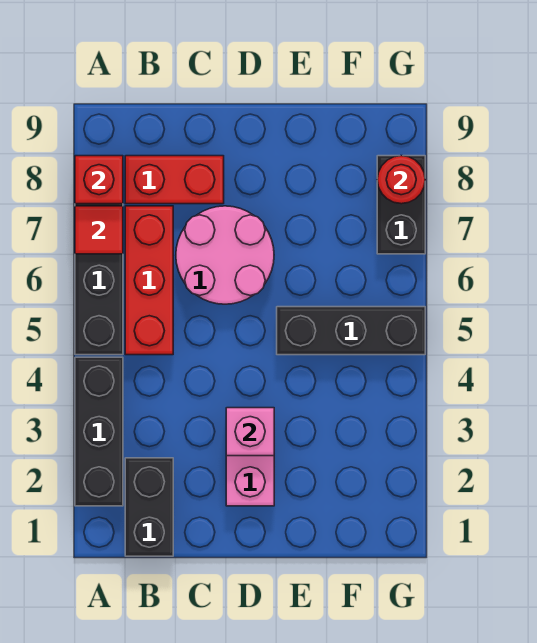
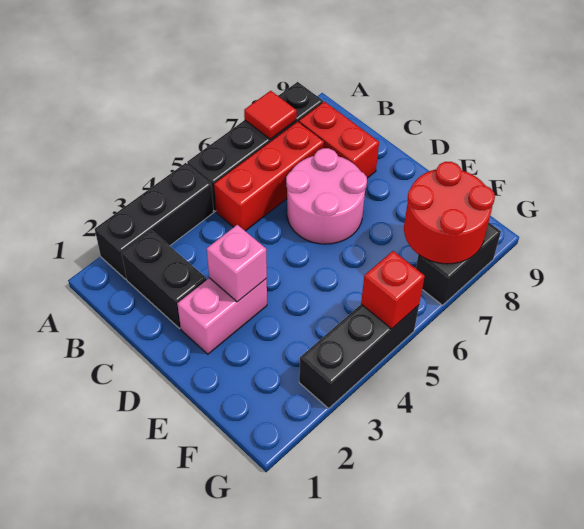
red brick A8 level 2 -> red brick G5 level 2
black brick B1:B2 level 1 -> black brick B2:C2 level 1
black brick E5:G5 level 1 -> black brick G3:G5 level 1
red round brick G8 level 2 -> red round brick F7:G8 level 2

